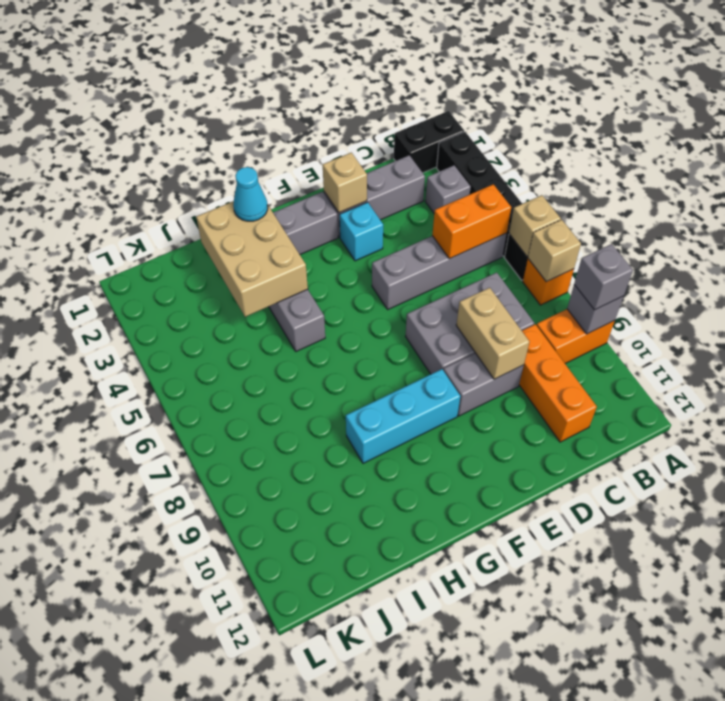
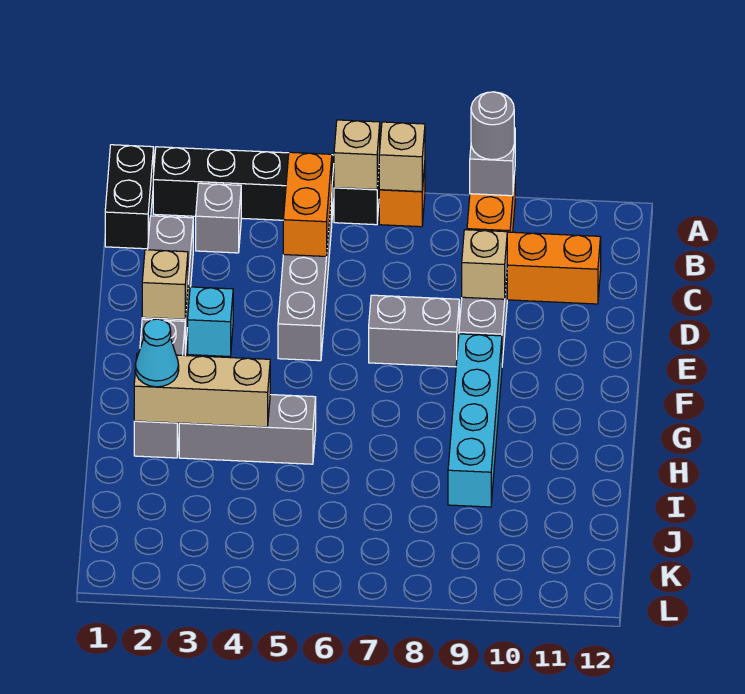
grey brick A9 level 3 -> grey round brick A9 level 3
grey brick C7:E8 level 1 -> grey brick E7:E8 level 1
tan brick D8:D9 level 2 -> tan brick D9 level 2
cyan brick F9:H9 level 1 -> cyan brick F9:I9 level 1
tan brick H2:I4 level 2 -> tan brick H2:H4 level 2

